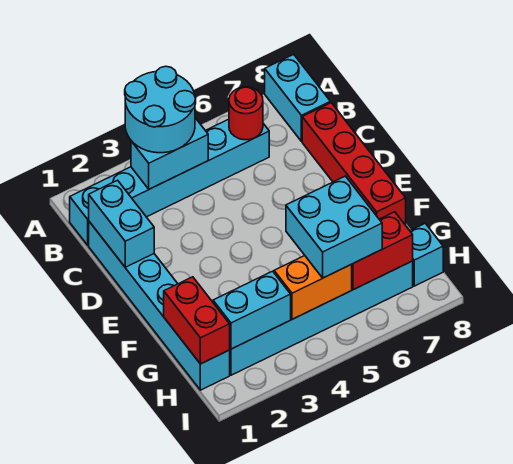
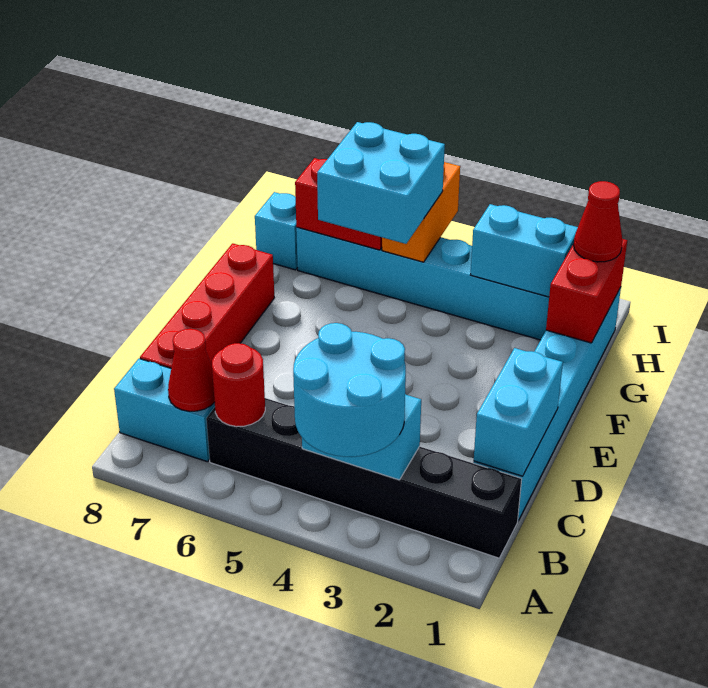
cyan brick A8:B8 level 1 -> cyan brick B7:B8 level 1
cyan brick B1:B6 level 1 -> black brick B1:B6 level 1
none -> red cone B7 level 2
none -> red cone H1 level 3
orange brick H4:H5 level 2 -> orange brick H5:I5 level 2

